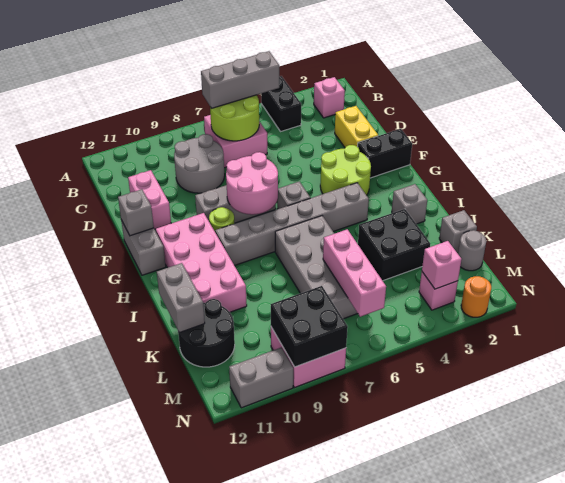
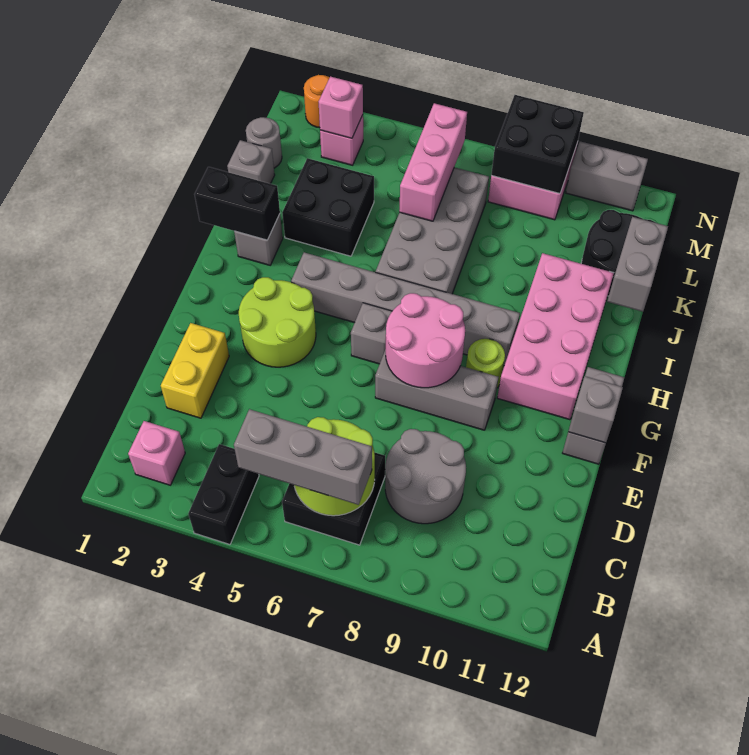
pink brick B6:C7 level 1 -> black brick B6:C7 level 1
pink brick D11:E11 level 1 -> none
black brick F1:F2 level 1 -> black brick I1:I2 level 2

